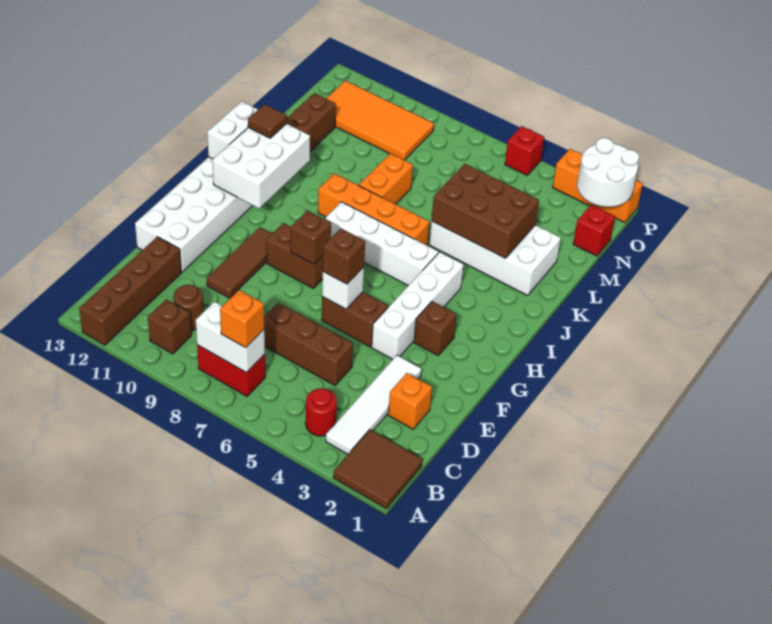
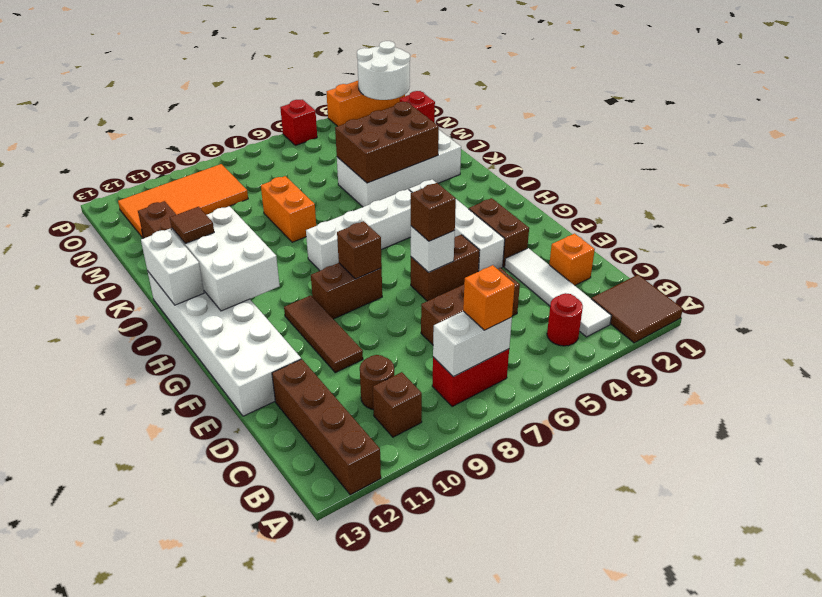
brown brick G3 level 1 -> brown brick F3:G3 level 1
orange brick J6:J9 level 1 -> none

